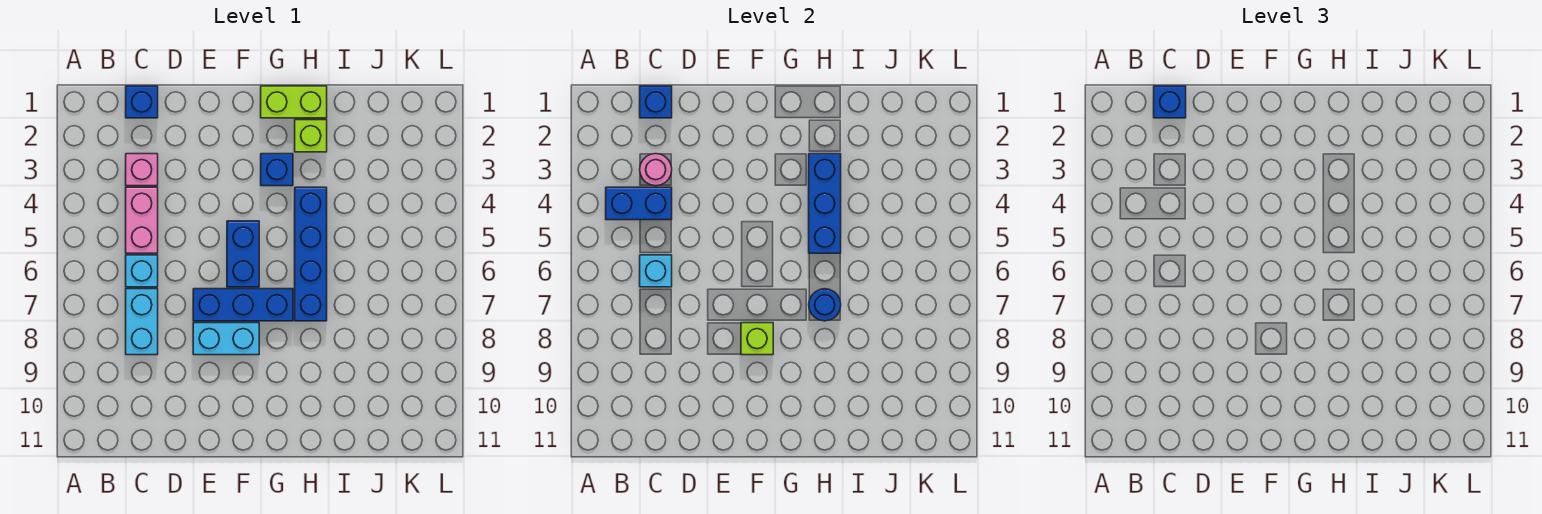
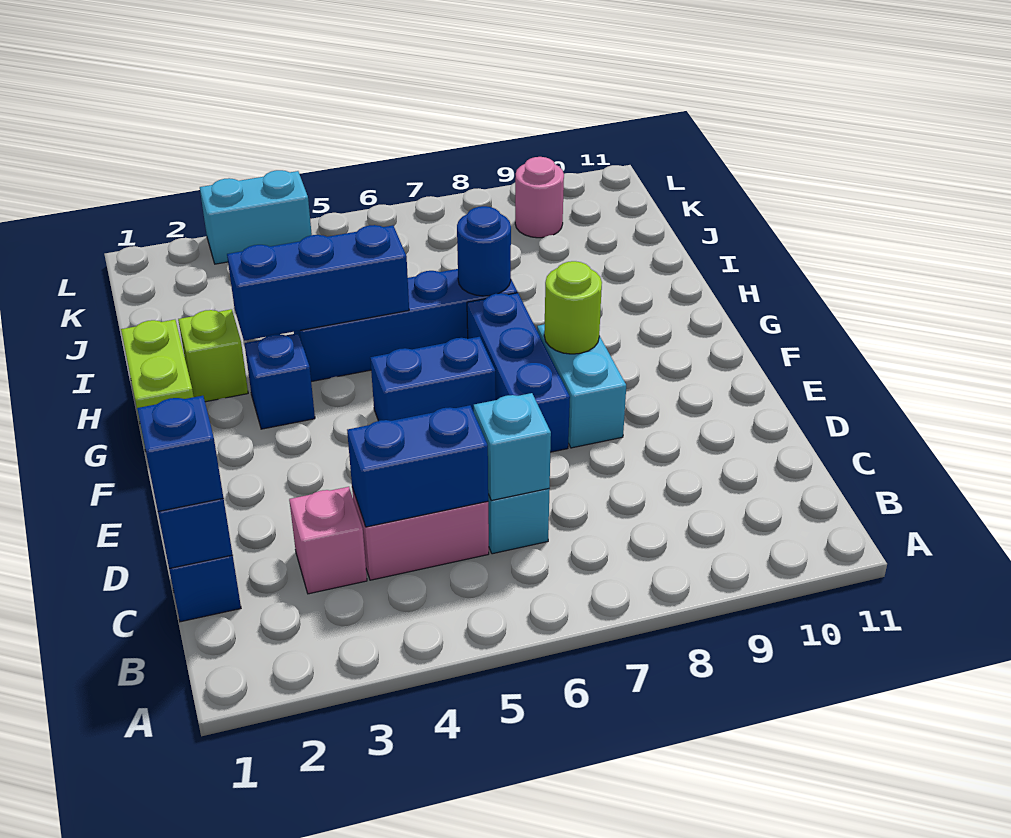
blue brick B4:C4 level 2 -> blue brick C4:C5 level 2
pink round brick C3 level 2 -> pink round brick K9 level 1
cyan brick C7:C8 level 1 -> cyan brick L3:L4 level 1
lime brick F8 level 2 -> lime round brick F8 level 2

